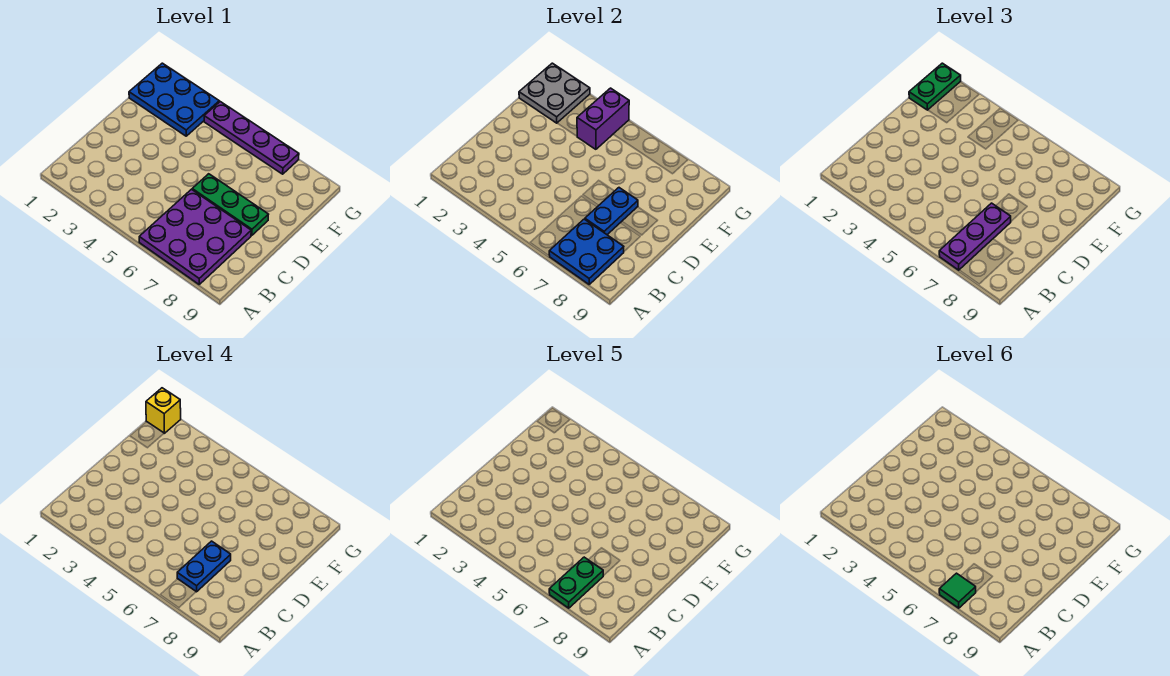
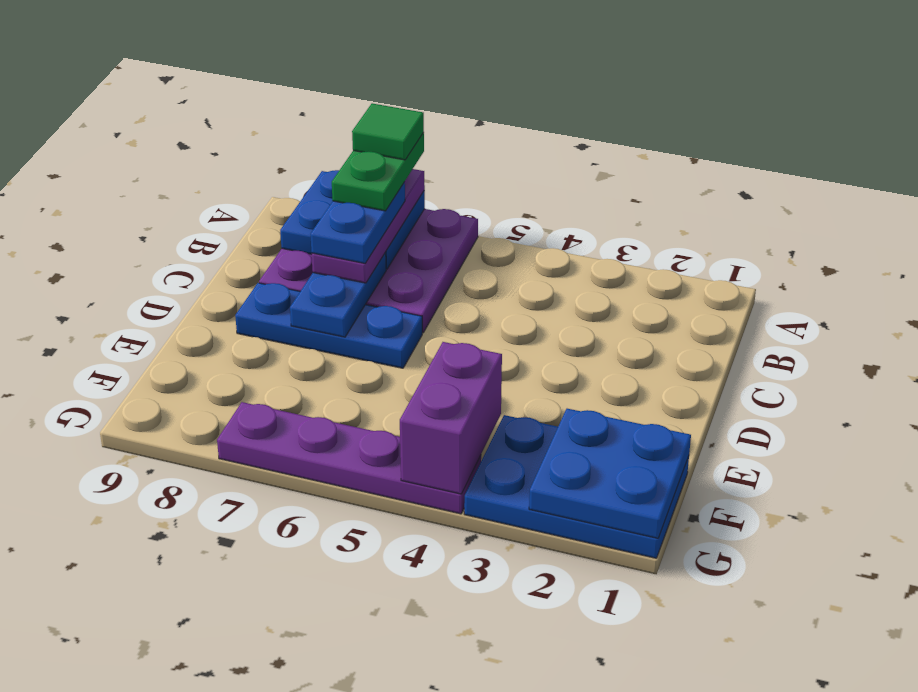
green plate D6:D8 level 1 -> blue plate D6:D8 level 1
grey plate F1:G2 level 2 -> blue plate F1:G2 level 2
green plate F1:G1 level 3 -> none
yellow brick G1 level 4 -> none

